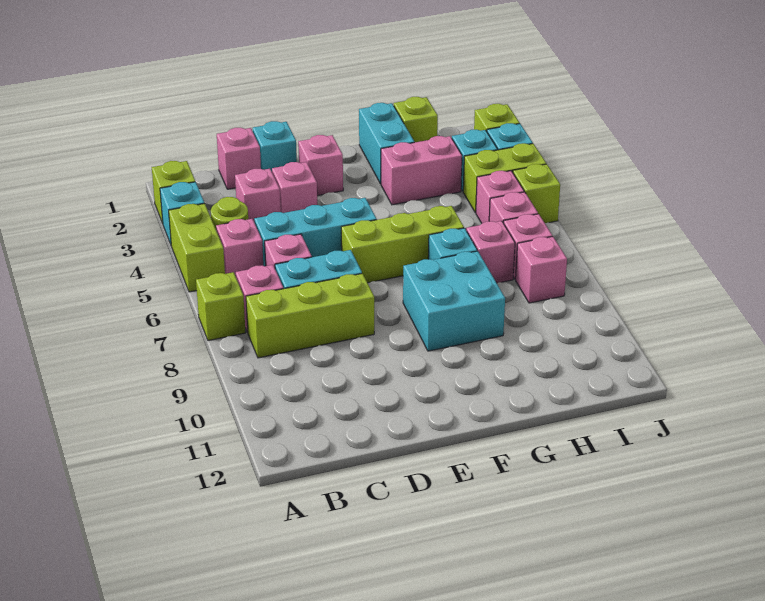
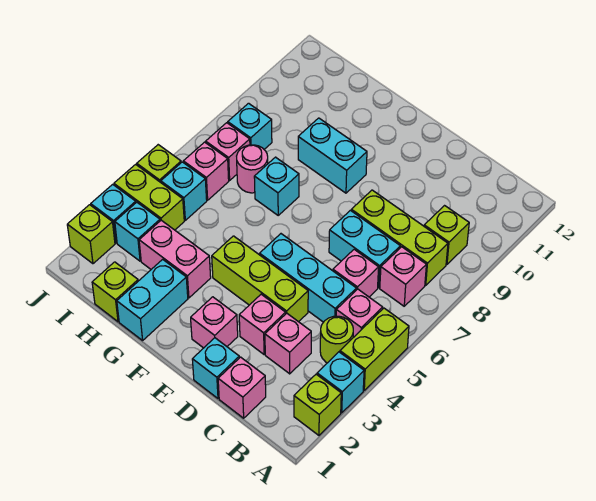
lime brick A7 level 1 -> lime brick B9 level 1
lime brick E6:G6 level 1 -> lime brick D4:F4 level 1
cyan brick F8:G9 level 1 -> cyan brick F9:G9 level 1
pink brick H7 level 1 -> pink round brick H7 level 1
pink brick I5 level 1 -> cyan brick I5 level 1
pink brick I8 level 1 -> cyan brick I8 level 1

